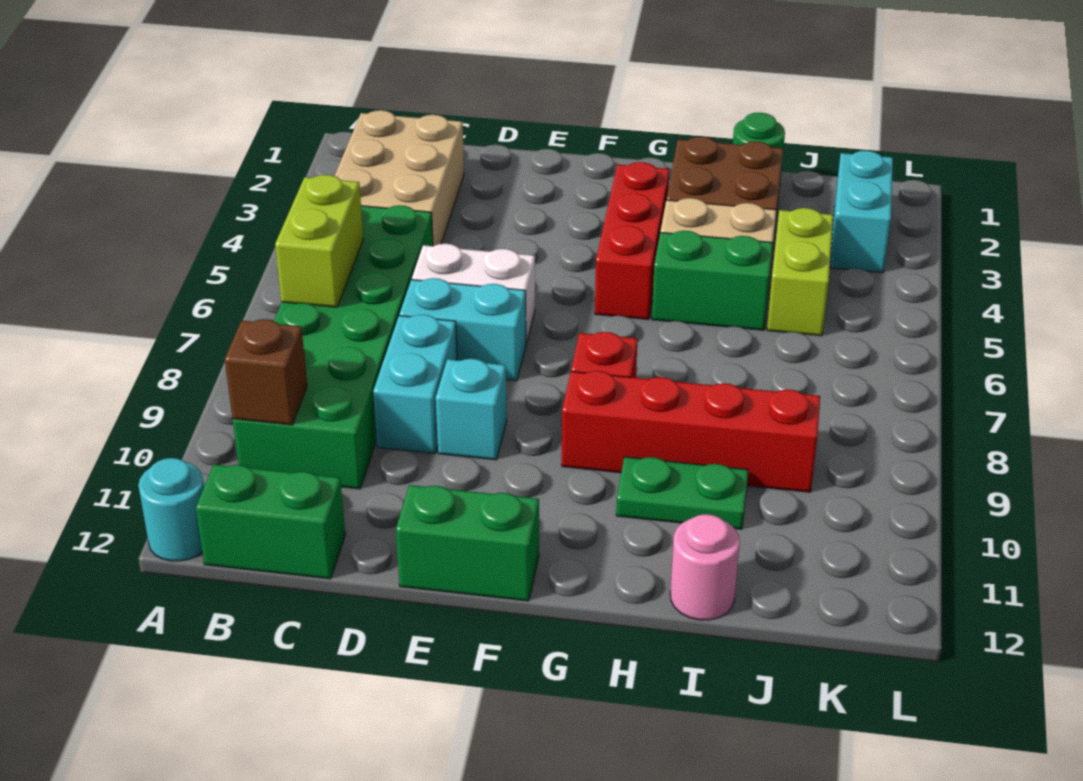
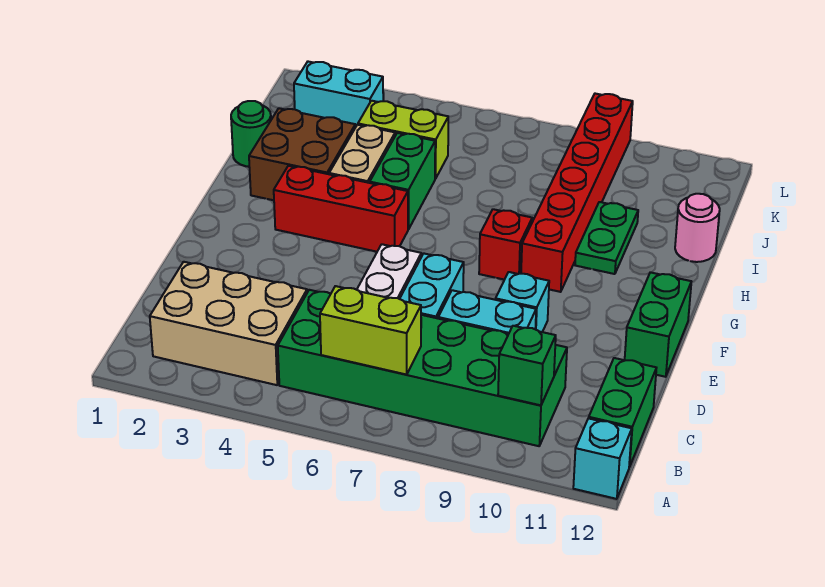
cyan round brick A12 level 1 -> cyan brick A12 level 1
brown brick B10 level 2 -> green brick B10 level 2
red brick G9:J9 level 1 -> red brick G9:L9 level 1

